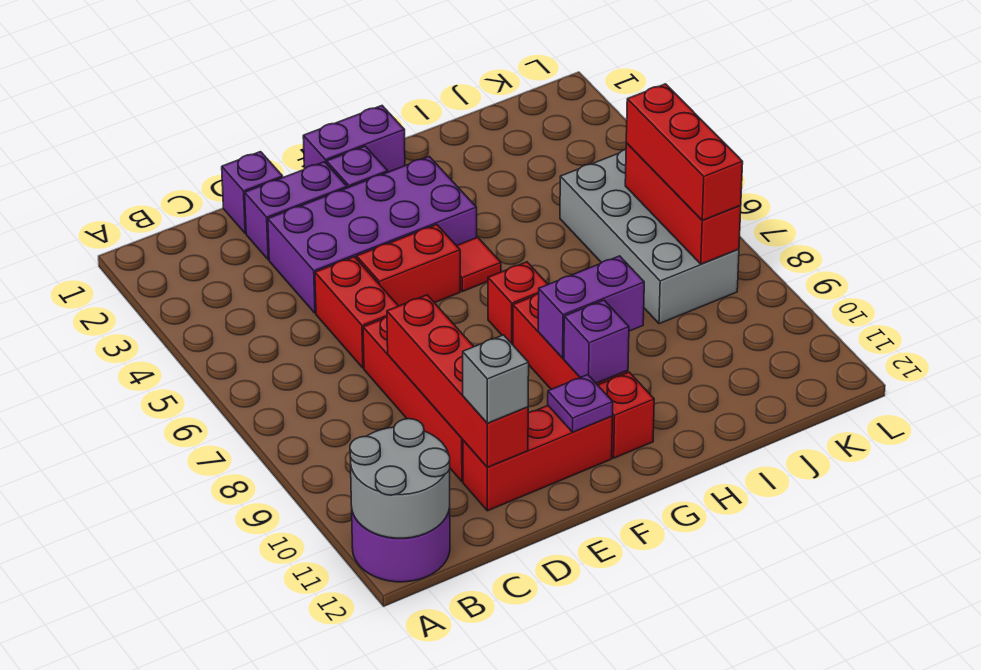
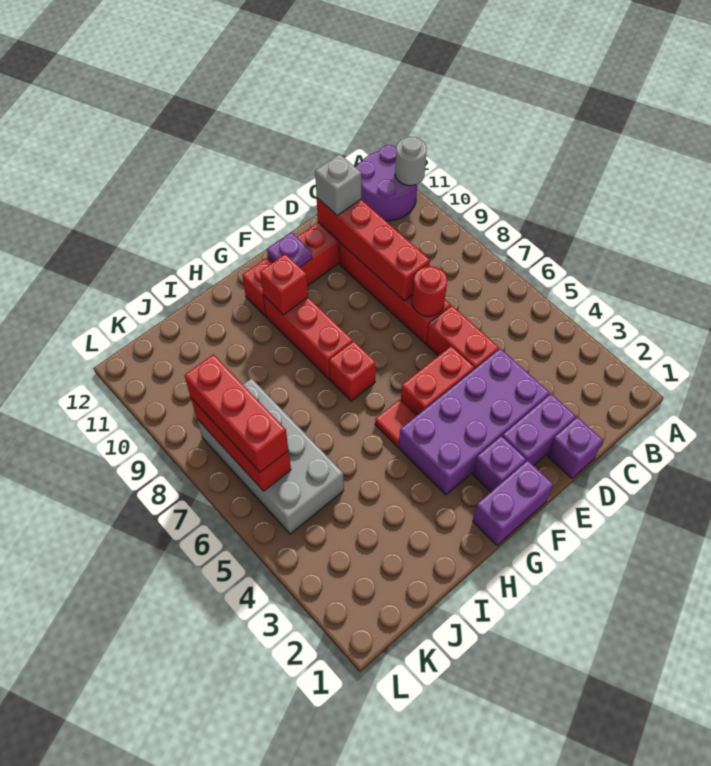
grey round brick A11:B12 level 2 -> grey round brick A11 level 2
none -> red round brick D7 level 2
purple brick G9:H9 level 2 -> none
purple brick G10 level 2 -> red brick G10 level 2

